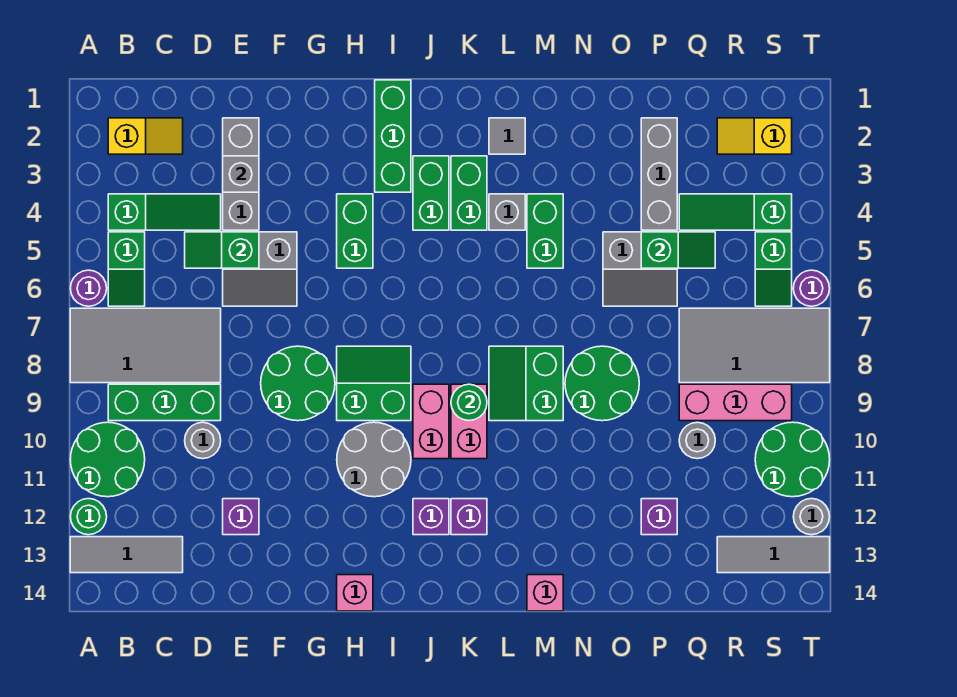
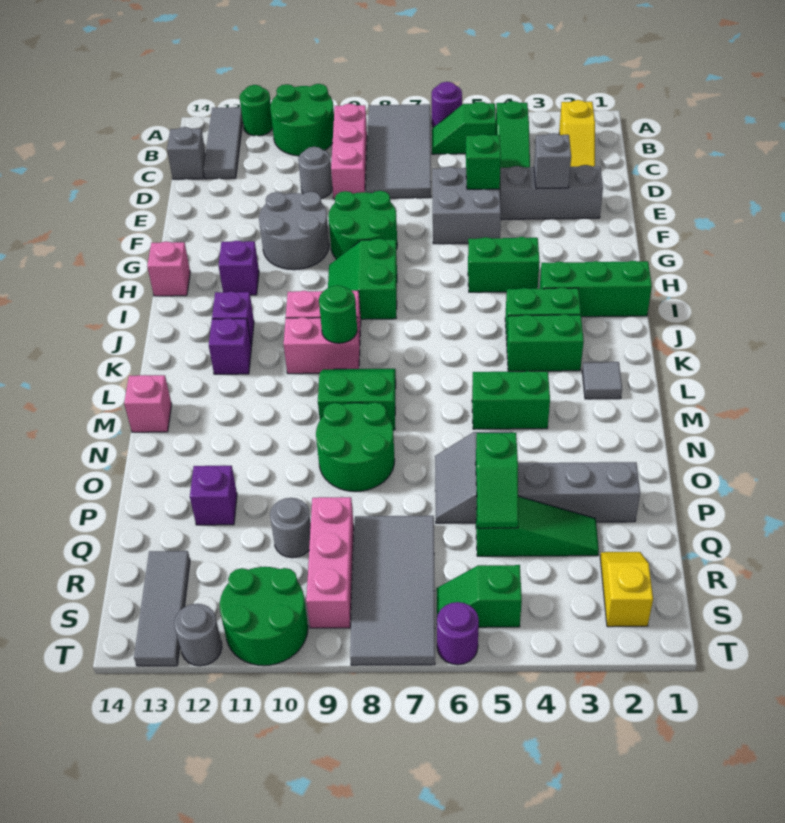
green brick B9:D9 level 1 -> pink brick B9:D9 level 1
grey slope E5:F6 level 1 top 5 -> grey brick E5:F6 level 1
purple brick E12 level 1 -> purple brick H12 level 1
green slope H8:I9 level 1 top 9 -> green slope H8:I9 level 1 top 8
grey round brick H10:I11 level 1 -> grey round brick F10:G11 level 1
grey brick L4 level 1 -> grey brick C14 level 1
green slope Q4:S4 level 1 top S -> green slope Q3:Q5 level 1 top 5

